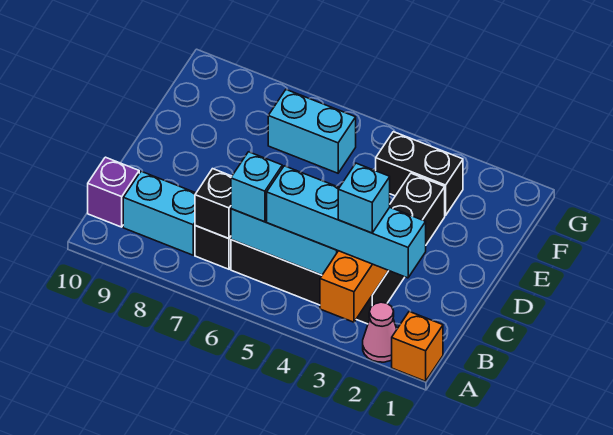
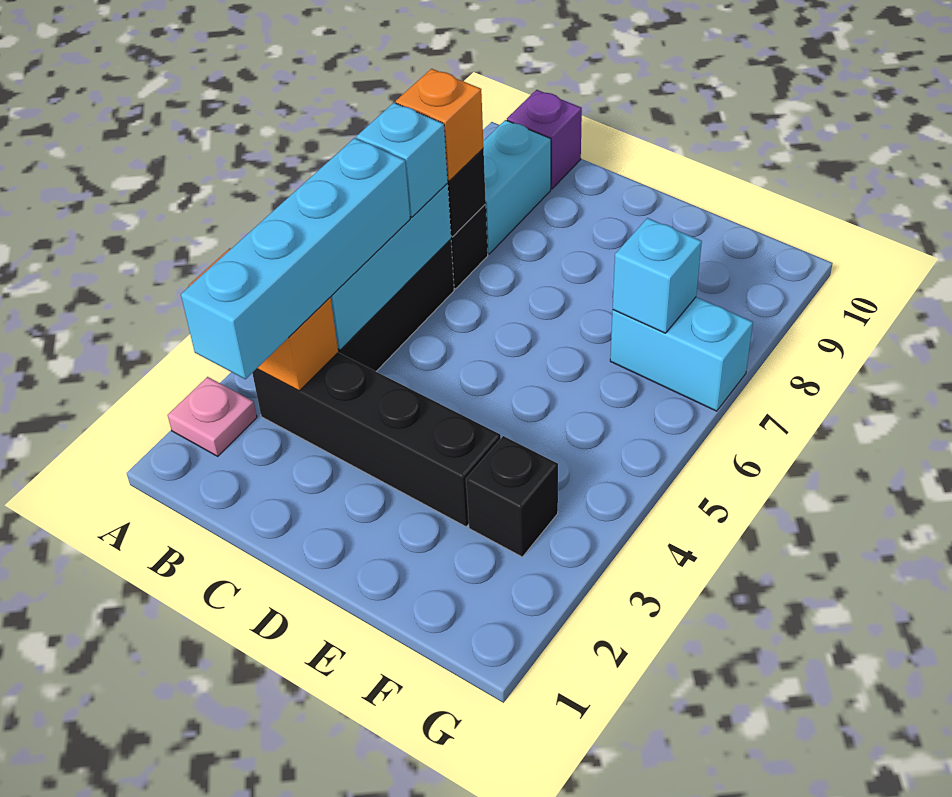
orange brick A1 level 1 -> orange brick B7 level 3
pink cone A2 level 1 -> pink plate A2 level 1
cyan brick B3 level 4 -> cyan brick F7 level 2
black brick F3:F4 level 1 -> black brick F3 level 1
cyan brick F6:F7 level 1 -> cyan brick F7:G7 level 1

